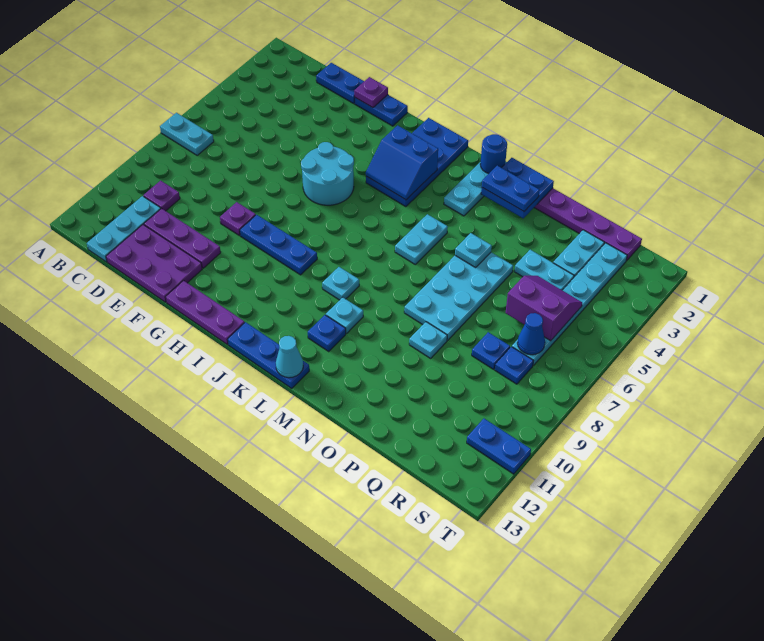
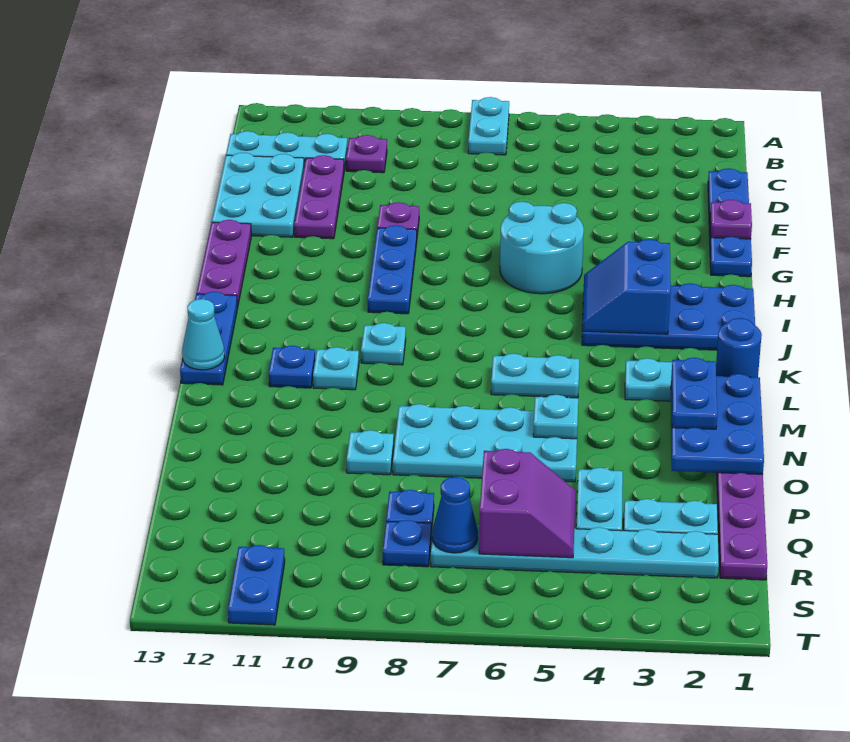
purple plate D12:F13 level 1 -> cyan plate D12:F13 level 1
blue plate M1:N2 level 2 -> blue plate M1:O2 level 2

